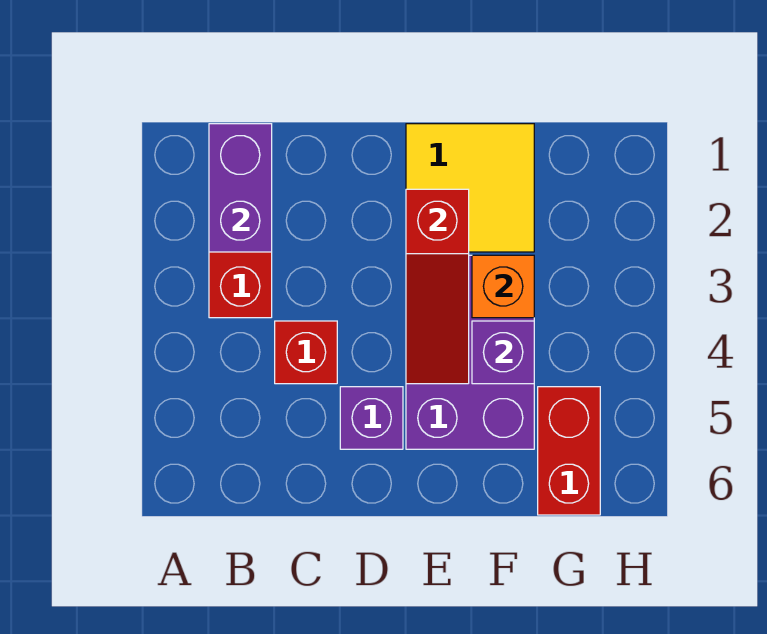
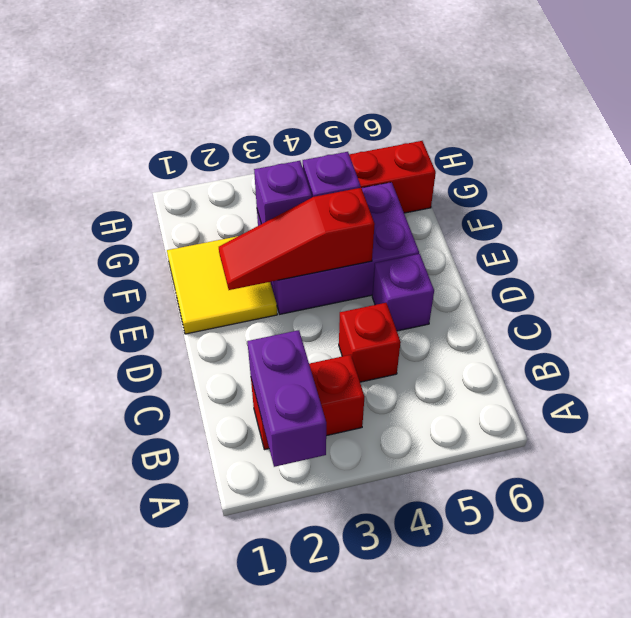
purple brick B1:B2 level 2 -> purple brick A2:B2 level 2
red slope E2:E4 level 2 top 2 -> red slope E2:E4 level 2 top 4
orange brick F3 level 2 -> purple brick F3 level 2

